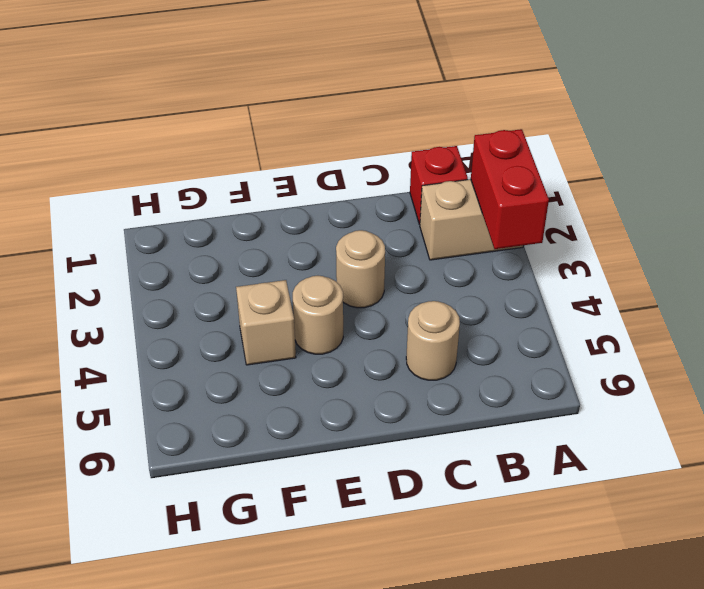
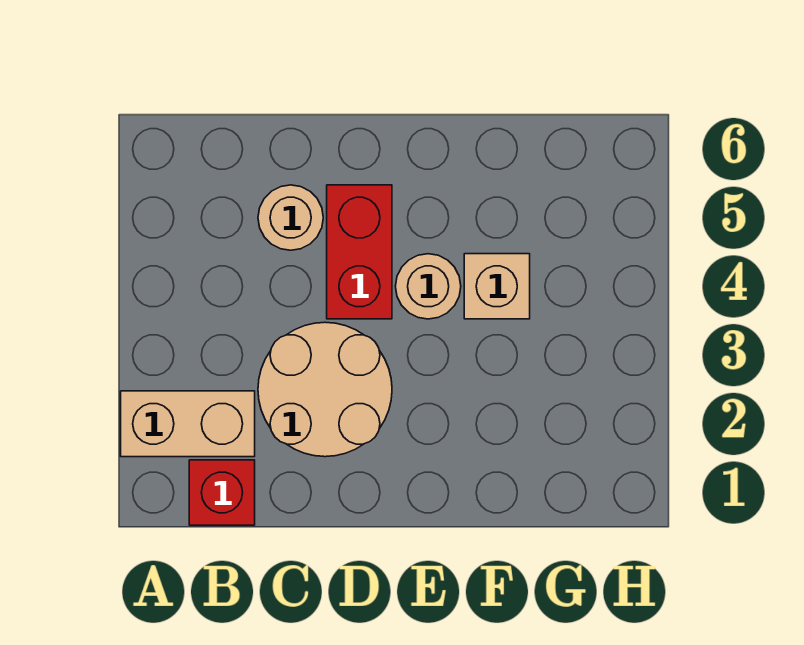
red brick A2:A3 level 2 -> red brick D4:D5 level 1
tan round brick D3 level 1 -> tan round brick C2:D3 level 1

